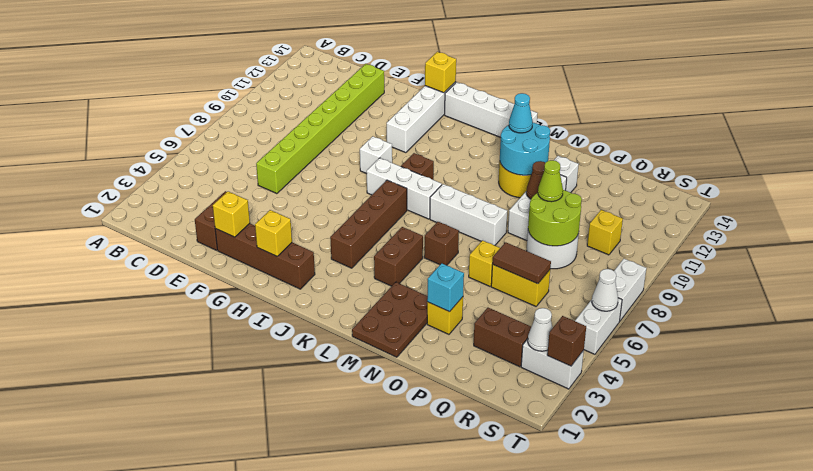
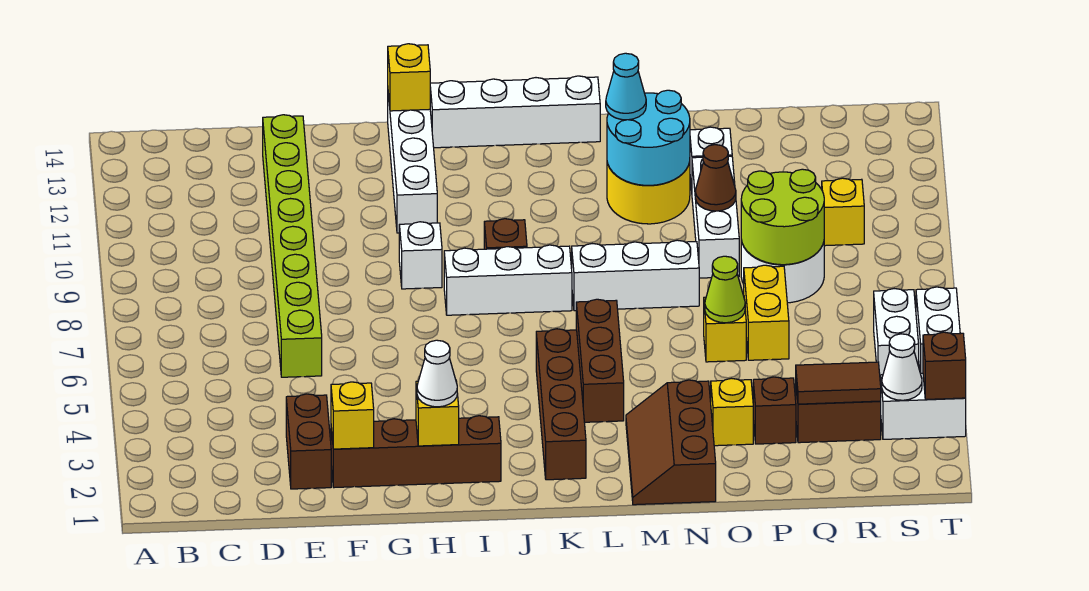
brown brick J4:J7 level 1 -> brown brick K2:K5 level 1
brown brick L4:L5 level 1 -> brown brick L4:L6 level 1
brown plate M1:N3 level 1 -> brown slope M1:N3 level 1 top N
brown brick M6 level 1 -> brown brick P3 level 1
cyan brick O3 level 2 -> none
yellow brick P6:Q6 level 1 -> yellow brick P6:P7 level 1
brown tile P6:Q6 level 2 -> brown tile Q3:R3 level 2
lime cone P9 level 3 -> lime cone O6 level 2
white cone T6 level 2 -> white cone H2 level 3
white brick T7:T8 level 1 -> white brick S5:S6 level 1

